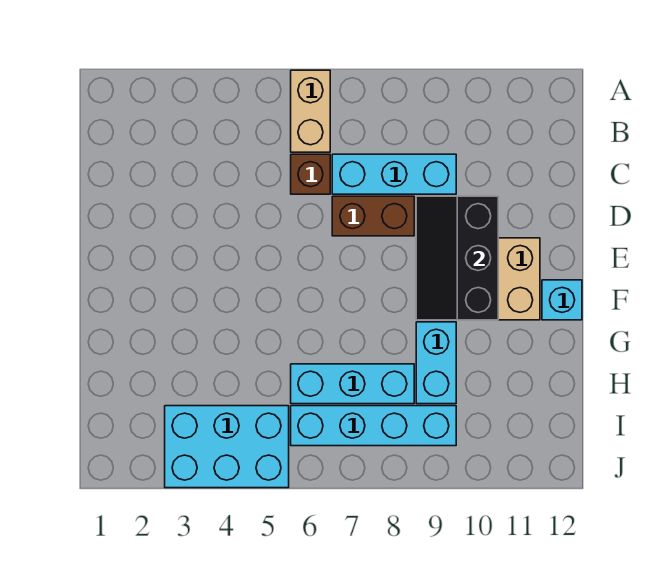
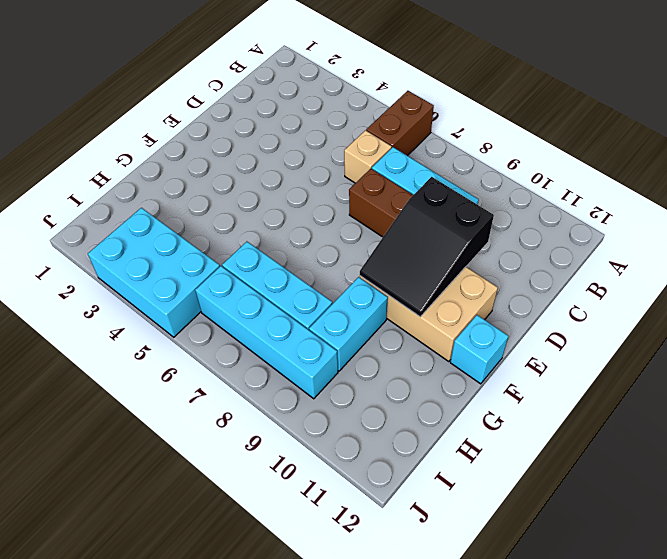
tan brick A6:B6 level 1 -> brown brick A6:B6 level 1
brown brick C6 level 1 -> tan brick C6 level 1
black slope D9:F10 level 2 top 10 -> black slope D9:F10 level 2 top D

